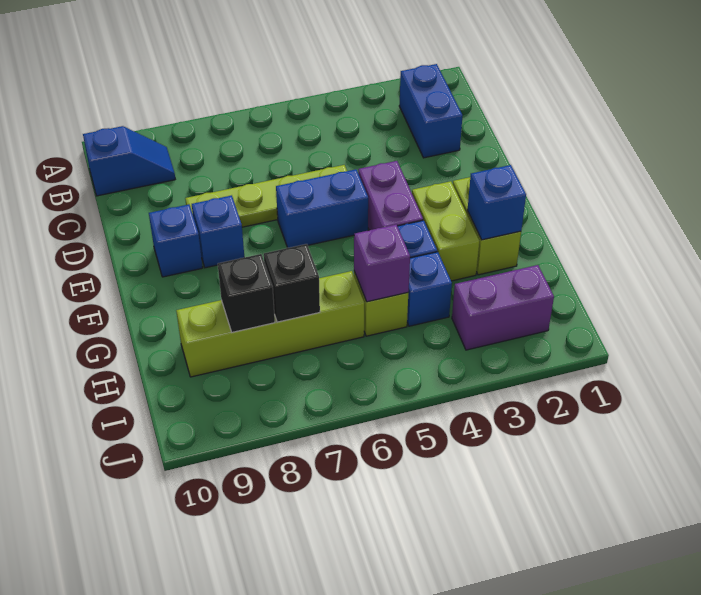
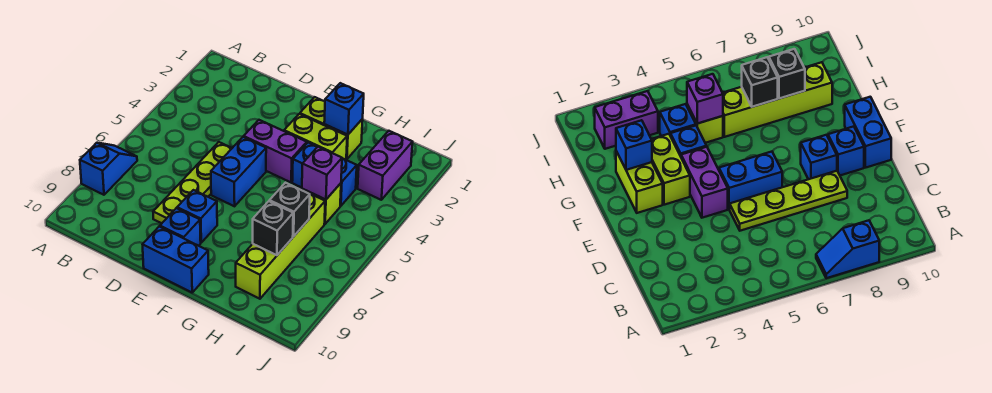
blue brick B2:C2 level 1 -> blue brick E10:F10 level 1
blue slope B9:B10 level 1 top 10 -> blue slope A7:A8 level 1 top 8

